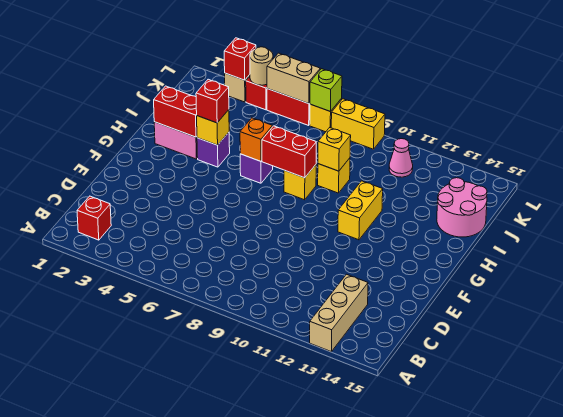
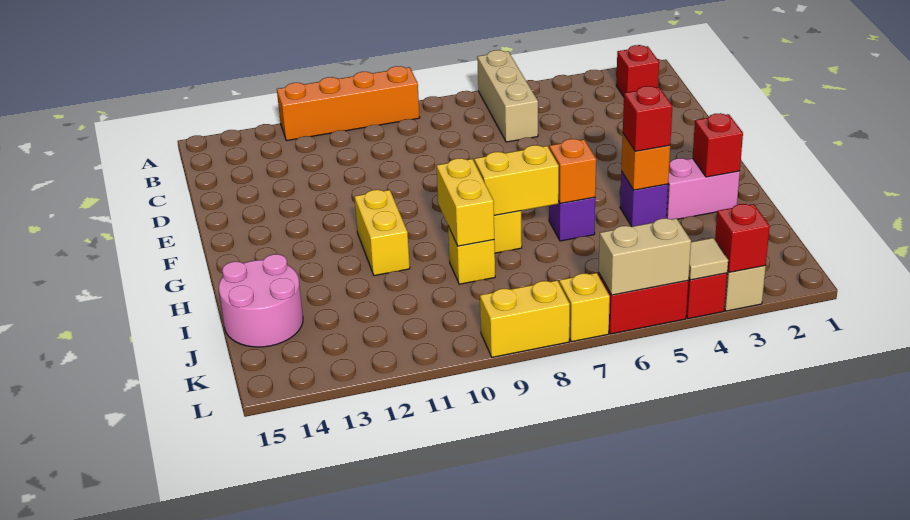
none -> orange brick A9:A12 level 1
tan brick A13:C13 level 1 -> tan brick A6:C6 level 1
red brick H2:H3 level 2 -> red brick H2 level 2
yellow brick H4 level 2 -> orange brick H4 level 2
red brick H7:H8 level 2 -> yellow brick H7:H8 level 2
yellow brick I9 level 2 -> yellow brick H9:I9 level 2
pink cone K11 level 1 -> none
tan round brick L4 level 2 -> tan tile L4 level 2
lime brick L7 level 2 -> none

